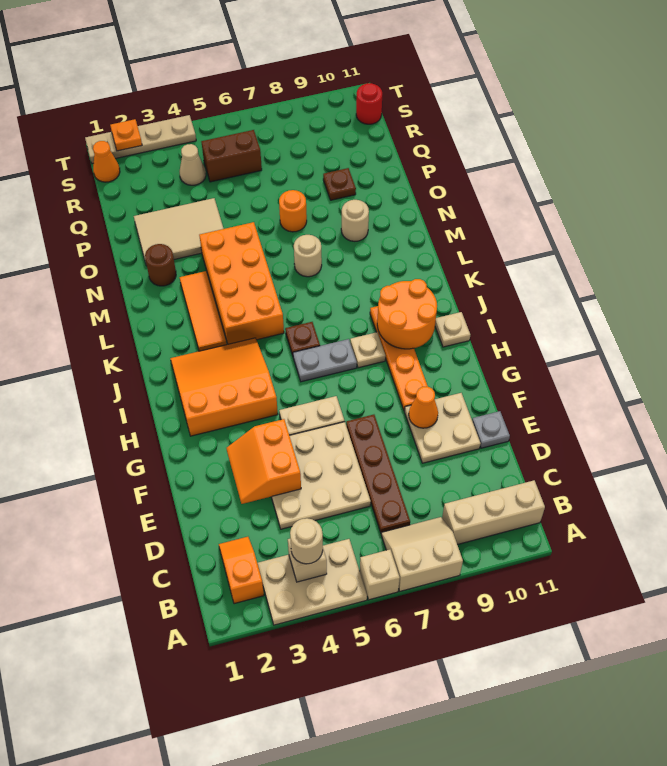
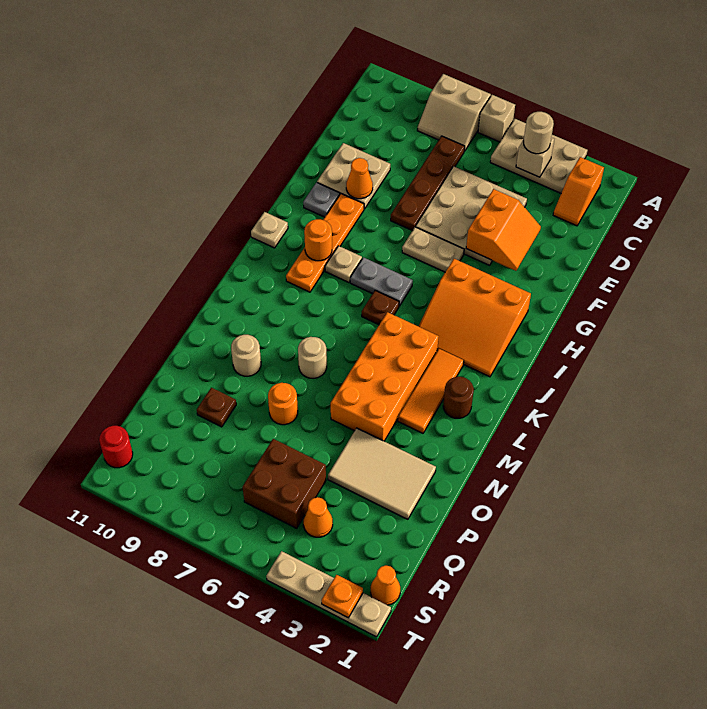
tan brick B9:B11 level 1 -> none
grey plate E11 level 1 -> grey plate G10 level 1
orange round brick I9:J10 level 2 -> orange round brick I9 level 2
brown round brick N2 level 1 -> brown round brick L2 level 1
tan cone R4 level 1 -> orange cone R4 level 1
brown brick R5:R6 level 1 -> brown brick Q5:R6 level 1

